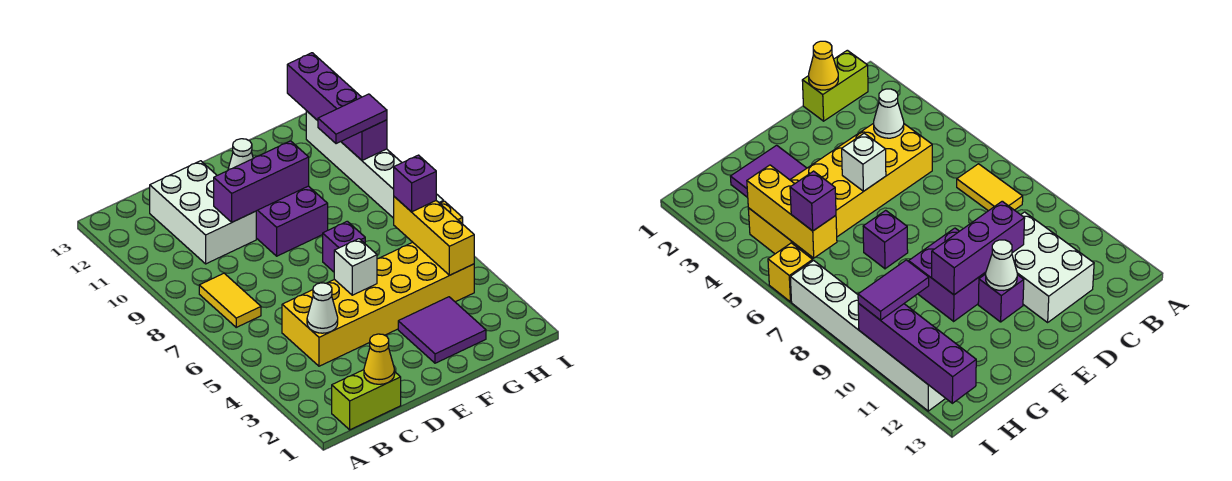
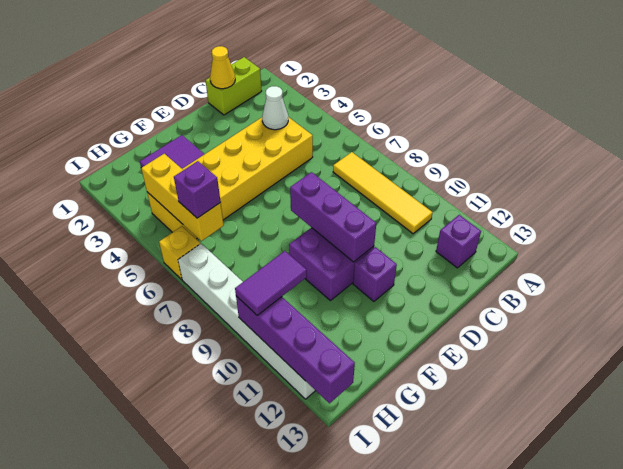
yellow tile B7:B8 level 1 -> yellow tile B7:B10 level 1
white brick C10:D12 level 1 -> none
purple brick D10:F10 level 2 -> purple brick E8:E10 level 2
white brick E5 level 2 -> none
white cone E11 level 2 -> none
purple brick F7 level 1 -> purple brick B12 level 1

